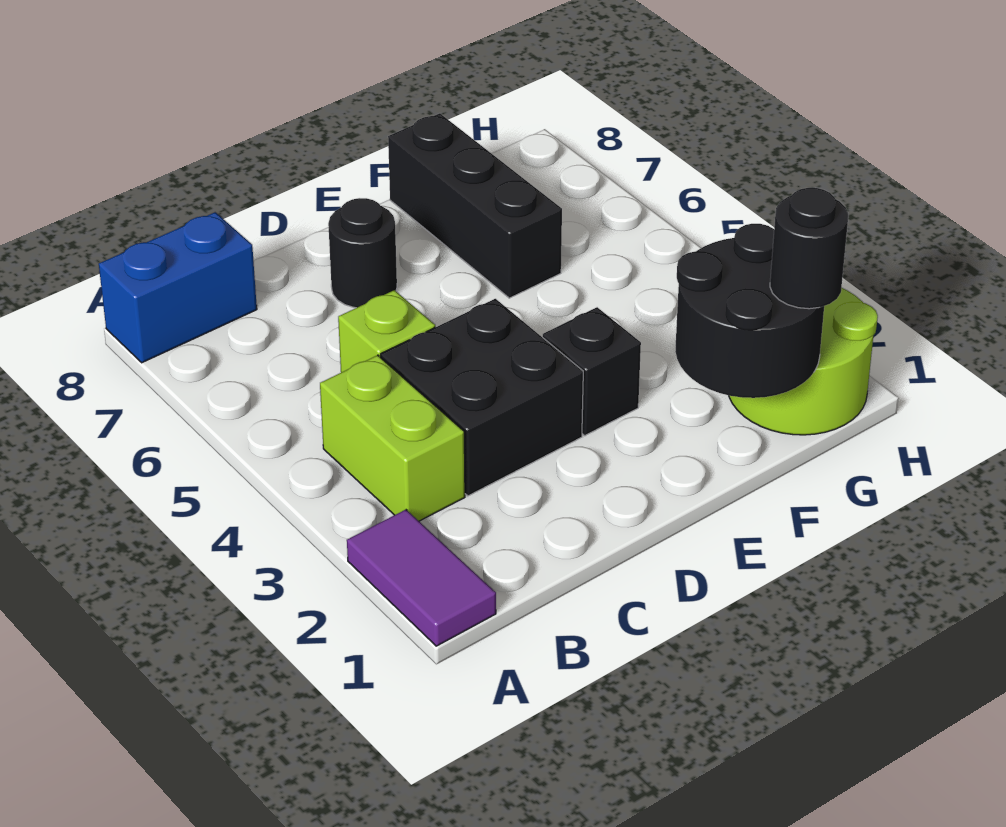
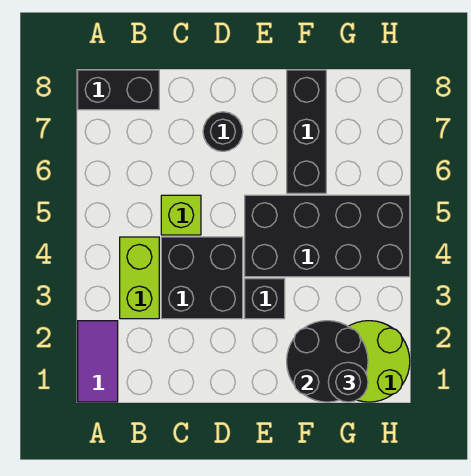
blue brick A8:B8 level 1 -> black brick A8:B8 level 1
none -> black brick E4:H5 level 1

